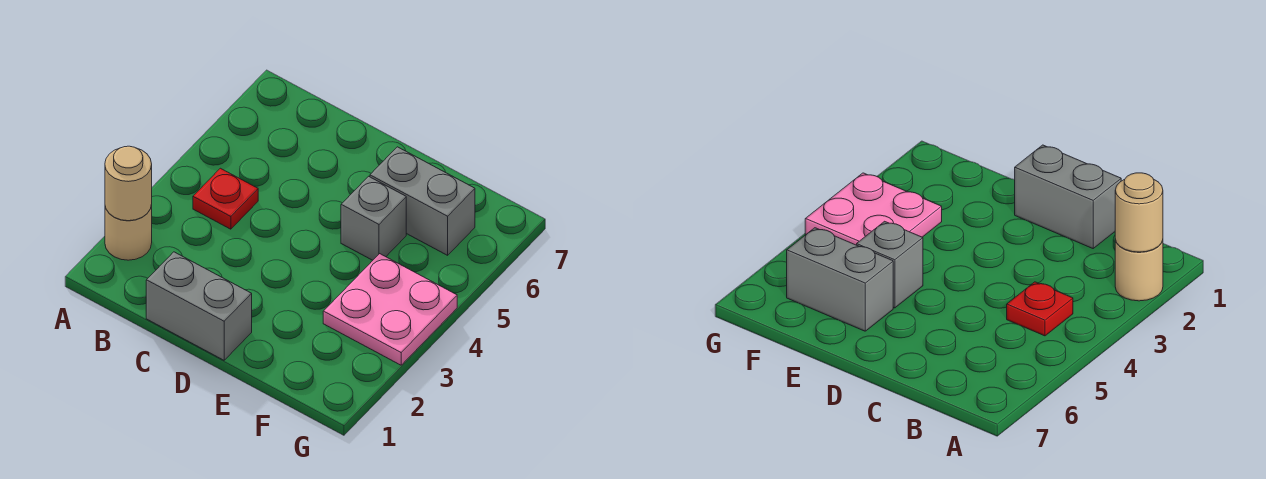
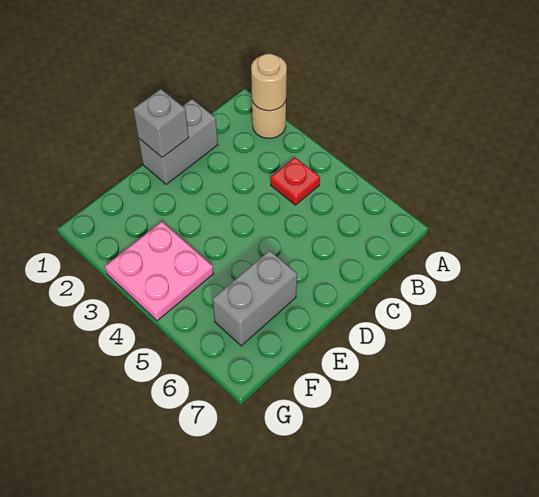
grey brick E5 level 1 -> grey brick D1 level 2

